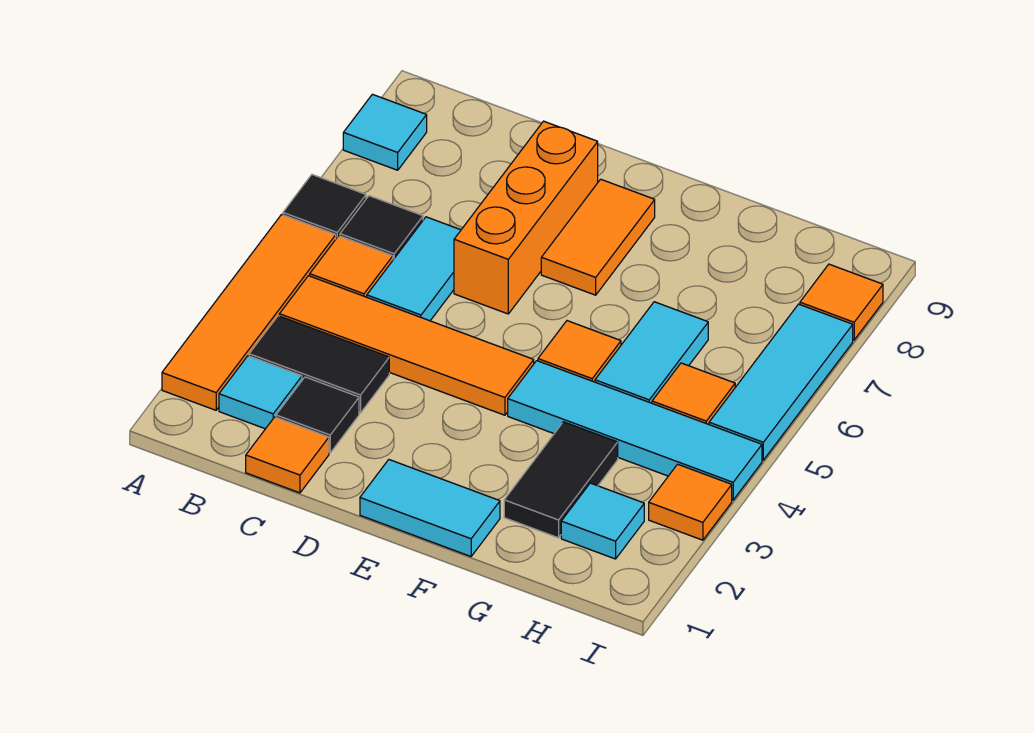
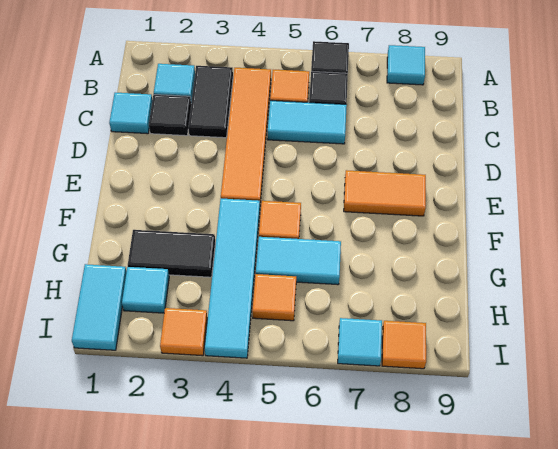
orange tile A2:A5 level 1 -> none
orange tile C1 level 1 -> cyan tile C1 level 1
orange brick D6:D8 level 1 -> none
cyan tile E1:F1 level 1 -> cyan tile H1:I1 level 1
cyan tile I5:I7 level 1 -> cyan tile I7 level 1

